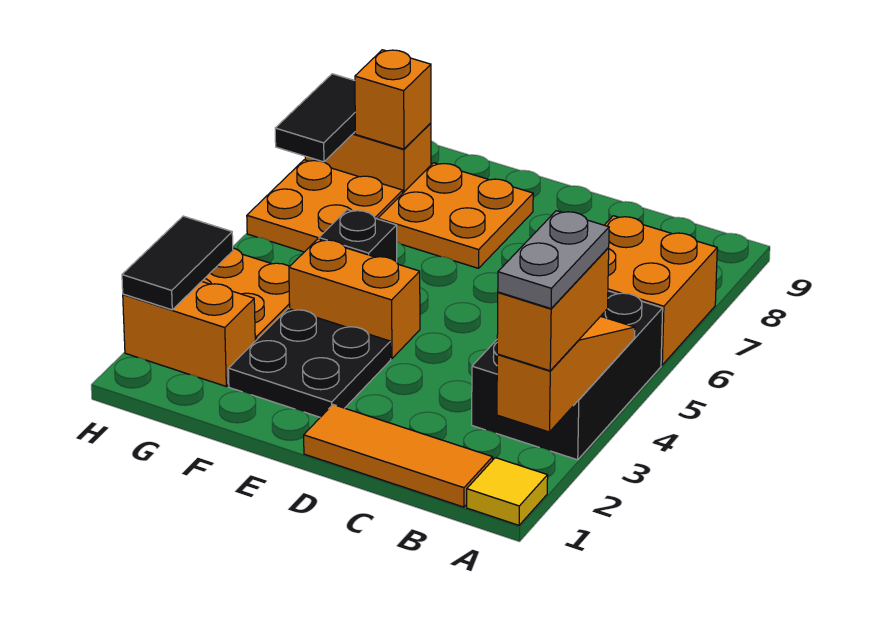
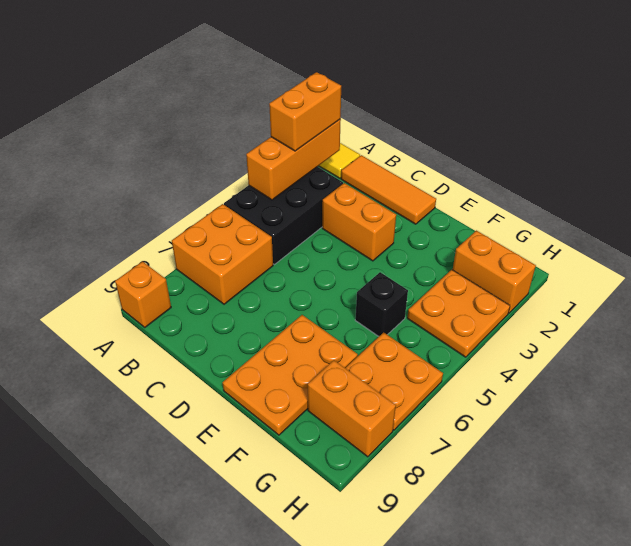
orange slope A2:A4 level 2 top 2 -> orange brick A2:A4 level 2
grey plate A2:A3 level 4 -> none
black plate E2:F3 level 1 -> none
orange brick E4:F4 level 1 -> orange brick C3:D3 level 1
orange plate E7:F8 level 1 -> orange plate E7:F9 level 1
orange brick G8 level 2 -> orange brick A9 level 1
black tile H2:H3 level 2 -> none
black tile H7:H8 level 2 -> none

